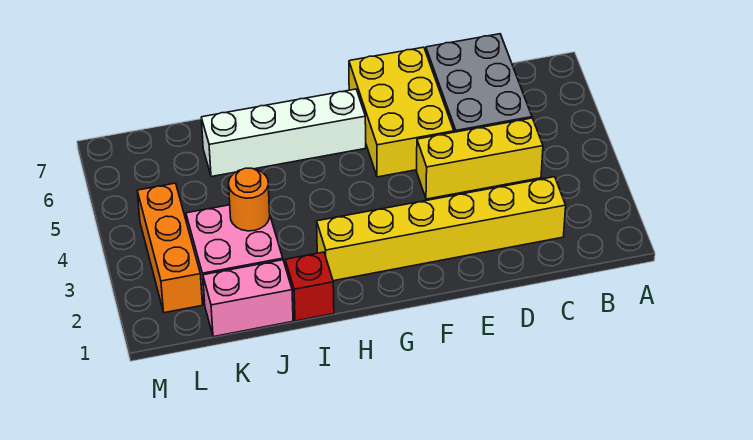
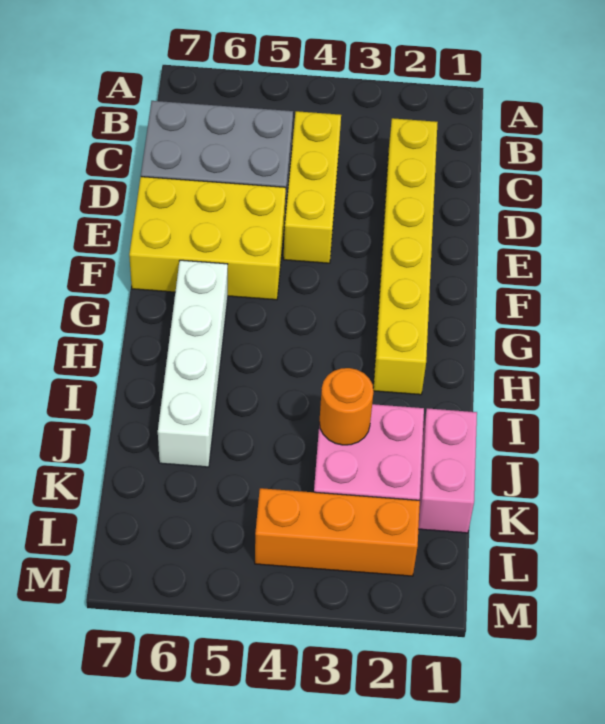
red brick I1 level 1 -> none

